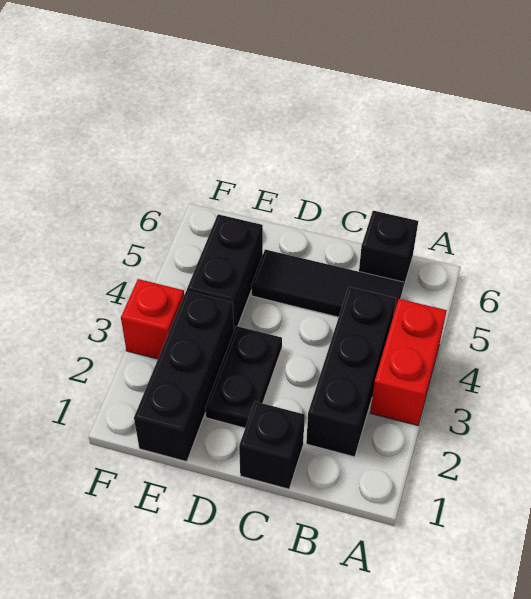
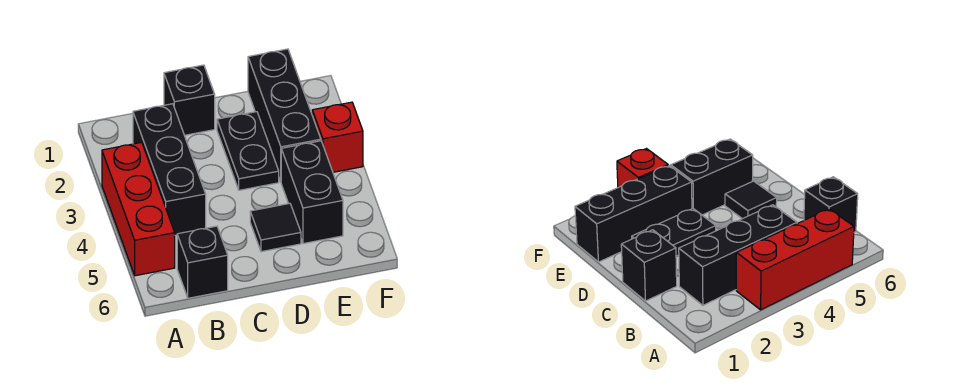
red brick A3:A4 level 1 -> red brick A3:A5 level 1
black tile B5:D5 level 1 -> black tile D5 level 1

